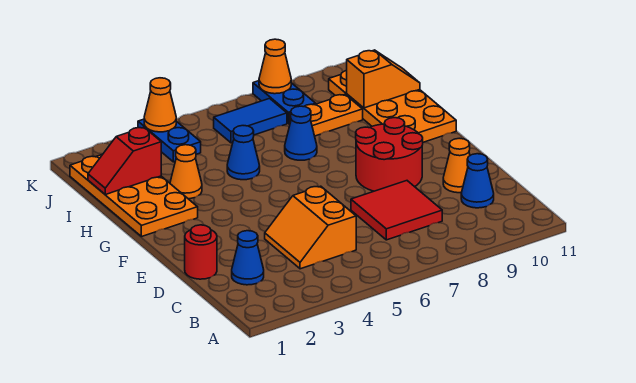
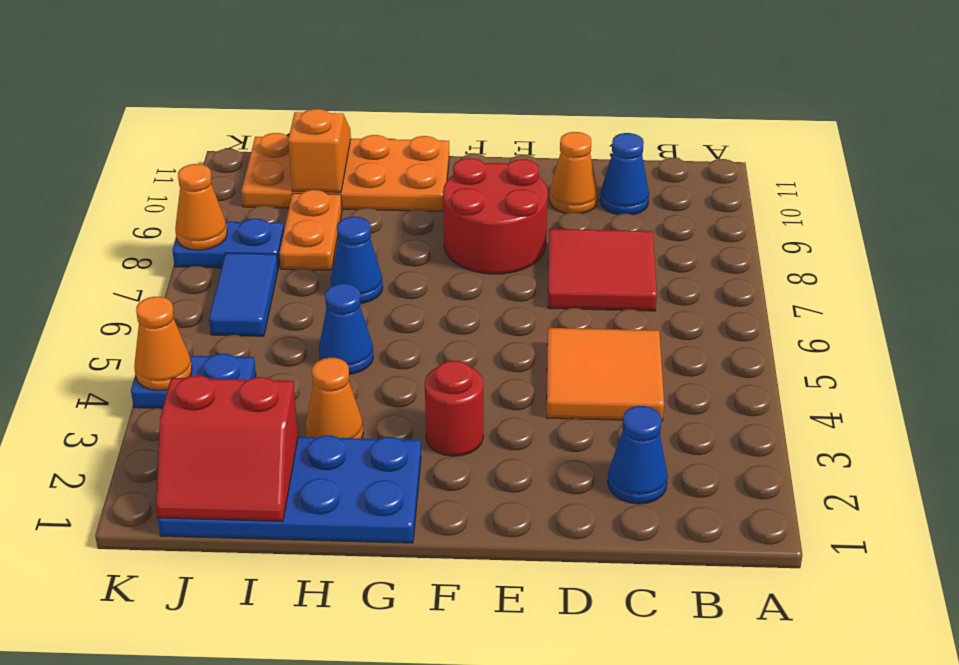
orange slope C4:D5 level 1 top 5 -> orange tile C4:D5 level 1
red round brick D1 level 1 -> red round brick F3 level 1
orange plate G1:J2 level 1 -> blue plate G1:J2 level 1
red slope I1:I2 level 2 top 2 -> red slope I1:J2 level 2 top 2

